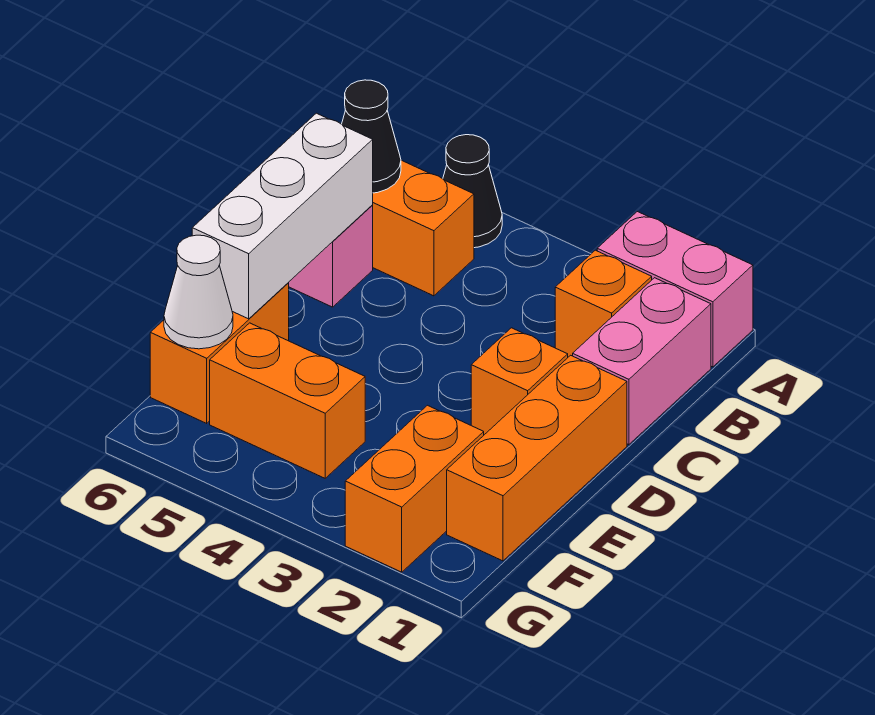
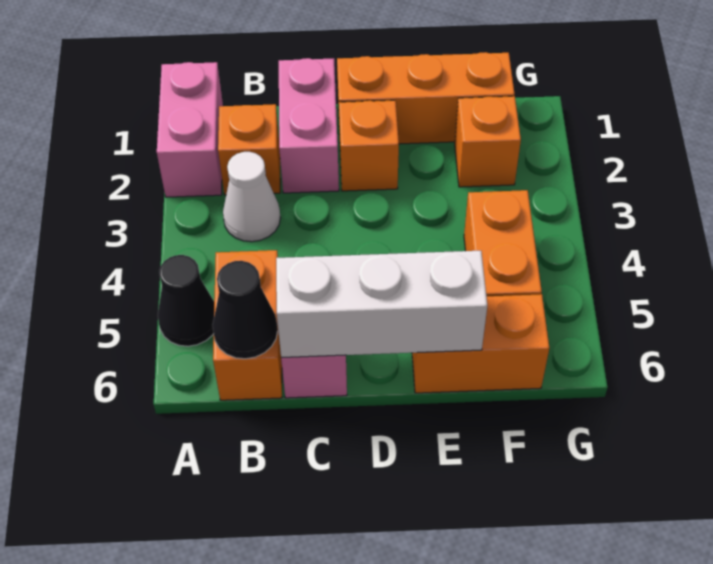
pink brick B1:C1 level 1 -> pink brick C1:C2 level 1
orange brick F2:G2 level 1 -> orange brick F2 level 1
white cone F6 level 2 -> white cone B3 level 1

